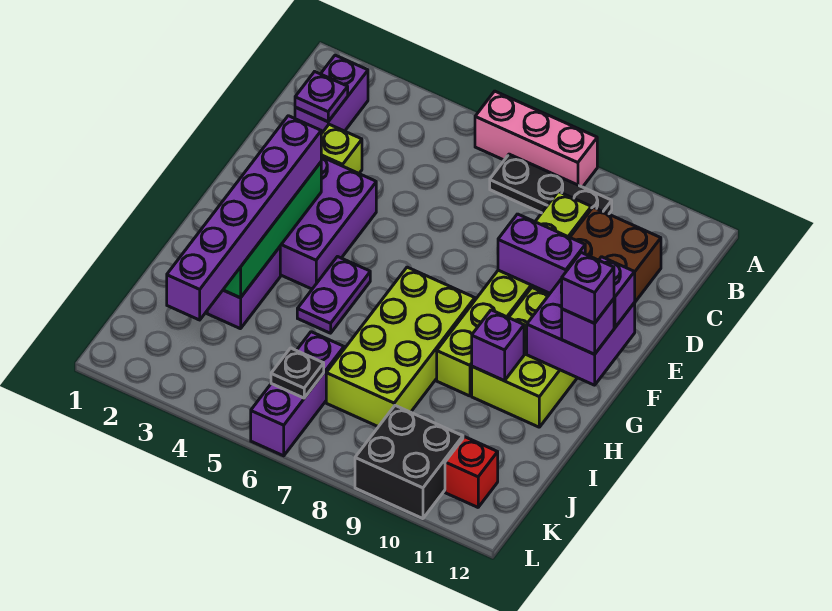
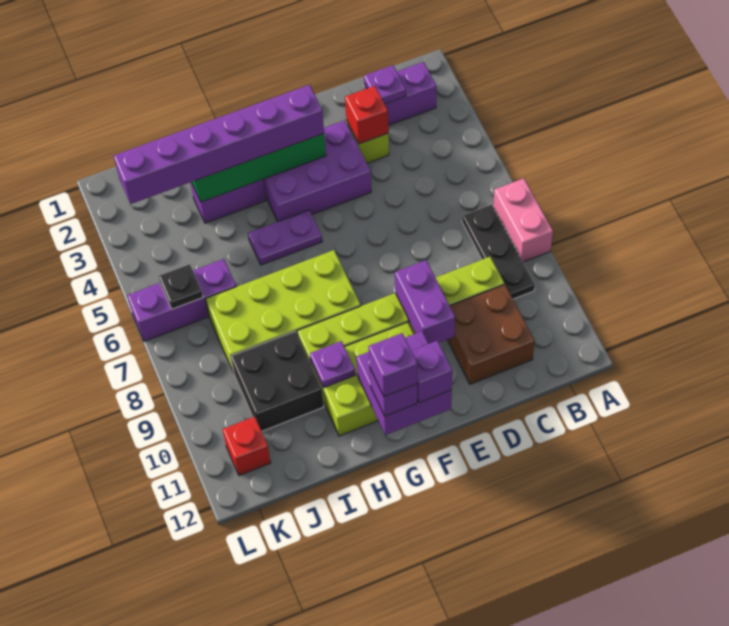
pink brick A6:A8 level 1 -> pink brick A7:A8 level 1
none -> red brick D3 level 2
purple brick H10 level 2 -> purple plate H10 level 2
black brick K9:L10 level 1 -> black brick I9:J10 level 1

